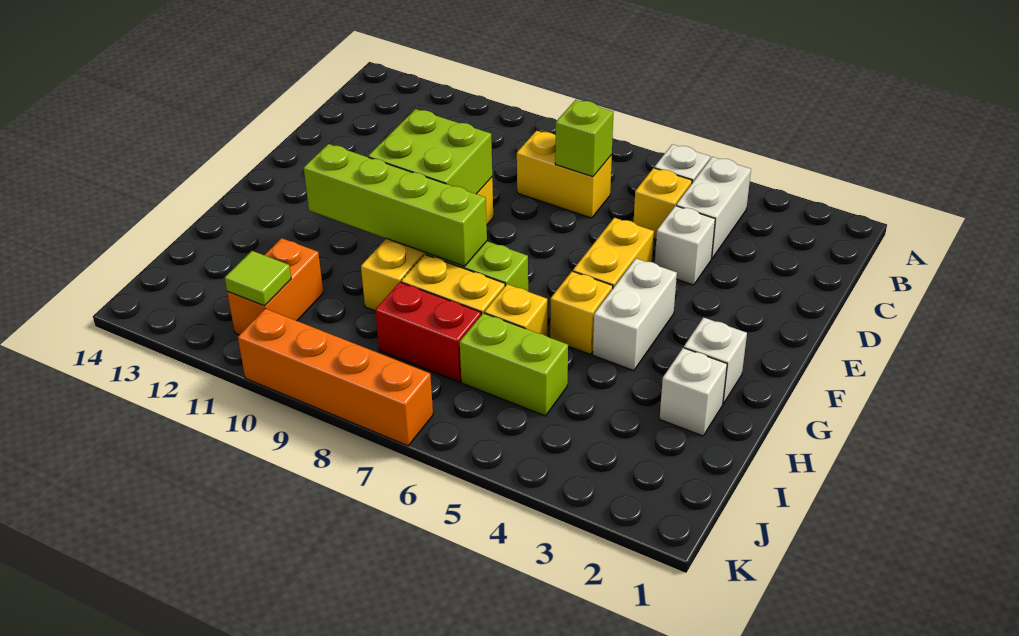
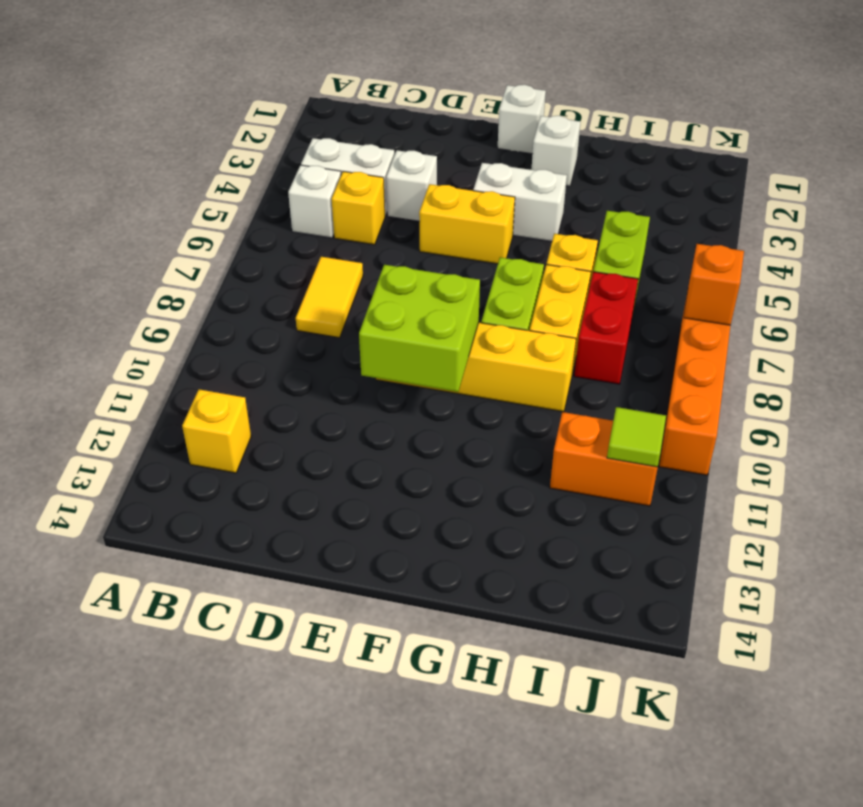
yellow brick C7:C8 level 1 -> yellow tile C7:C8 level 1
lime brick C7 level 2 -> none
yellow brick G5 level 1 -> yellow brick B12 level 1
lime brick G8:G11 level 2 -> none
white brick H2 level 1 -> white brick F1 level 1
none -> orange brick K7 level 2

